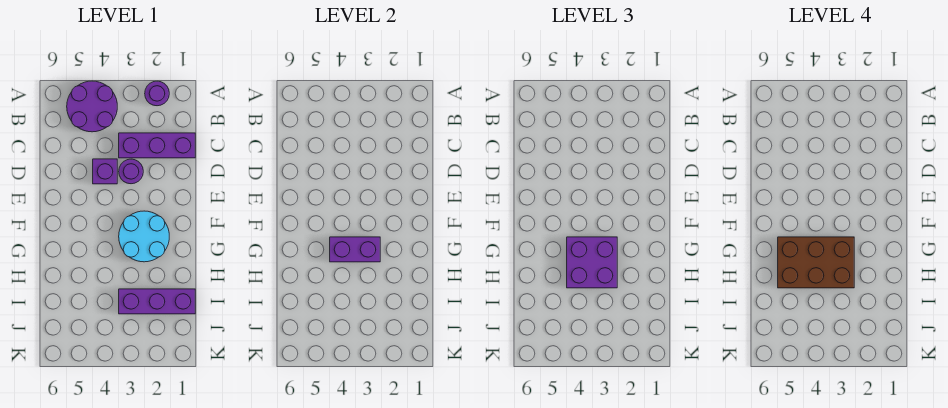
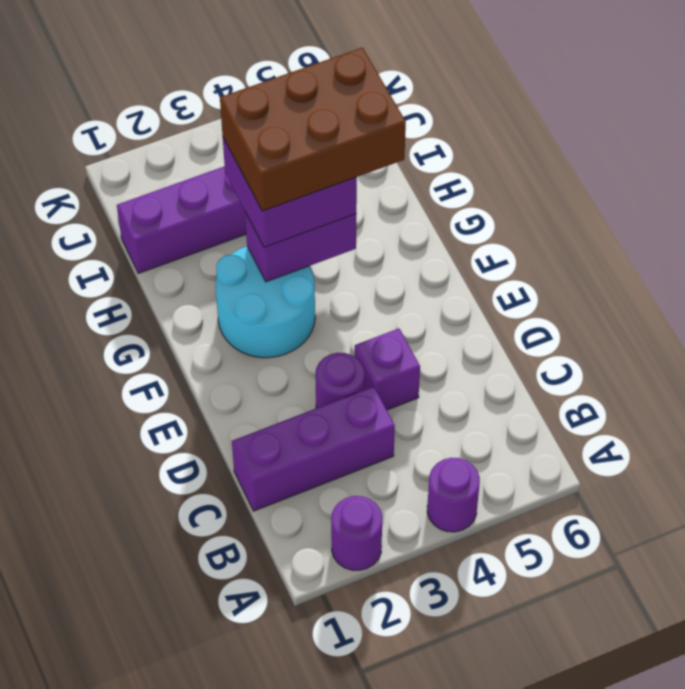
purple round brick A4:B5 level 1 -> purple round brick A4 level 1

